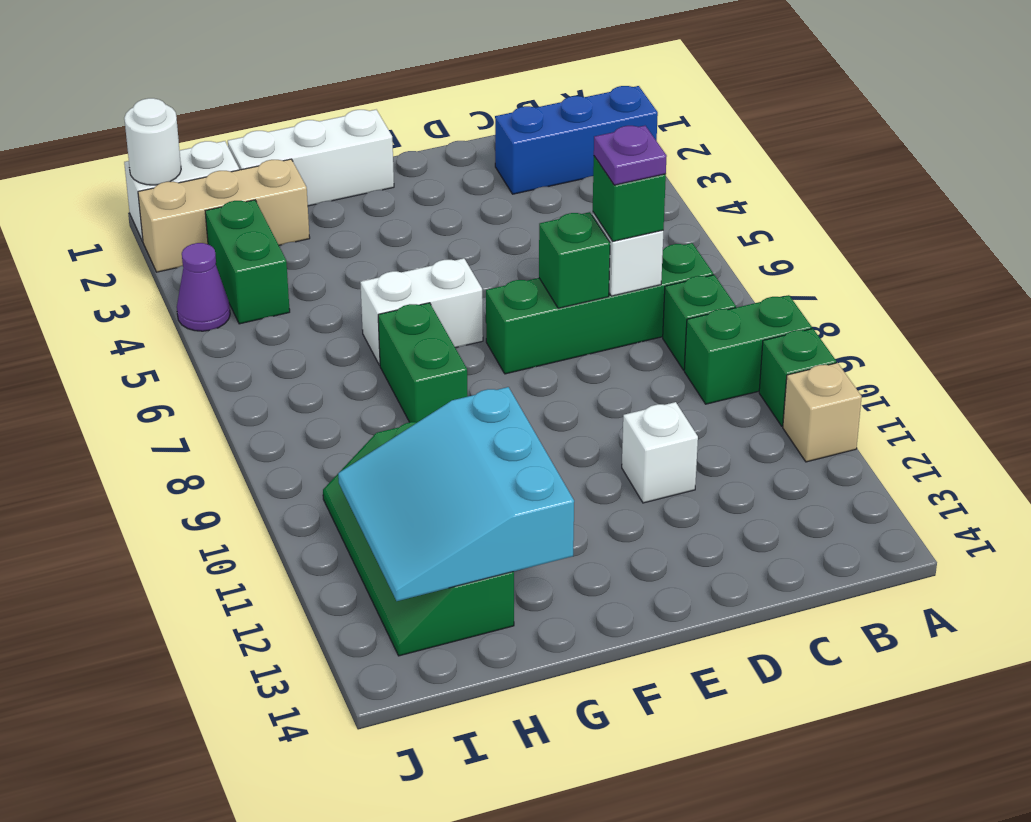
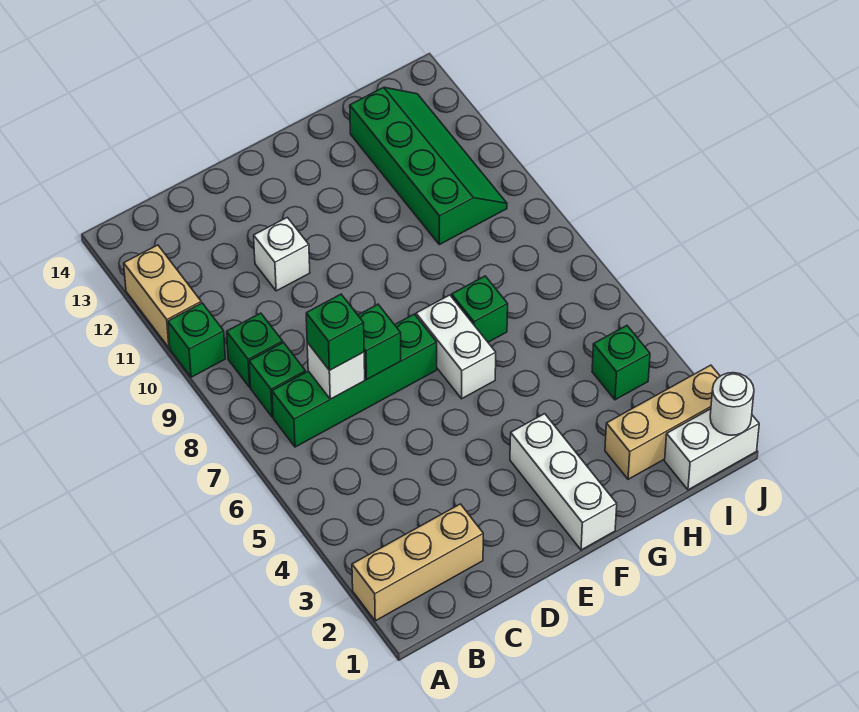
blue brick A2:C2 level 1 -> tan brick A2:C2 level 1
green brick A9:B9 level 1 -> green brick B9 level 1
tan brick A11 level 1 -> tan brick A11:A12 level 1
purple plate C7 level 4 -> none
white brick F1:H1 level 1 -> white brick F1:F3 level 1
white brick F6:G6 level 1 -> white brick F6:F7 level 1
green brick G7:G8 level 1 -> green brick G7 level 1
cyan slope G11:I13 level 2 top G -> none
green brick I3:I4 level 1 -> green brick I4 level 1
purple cone J4 level 1 -> none

